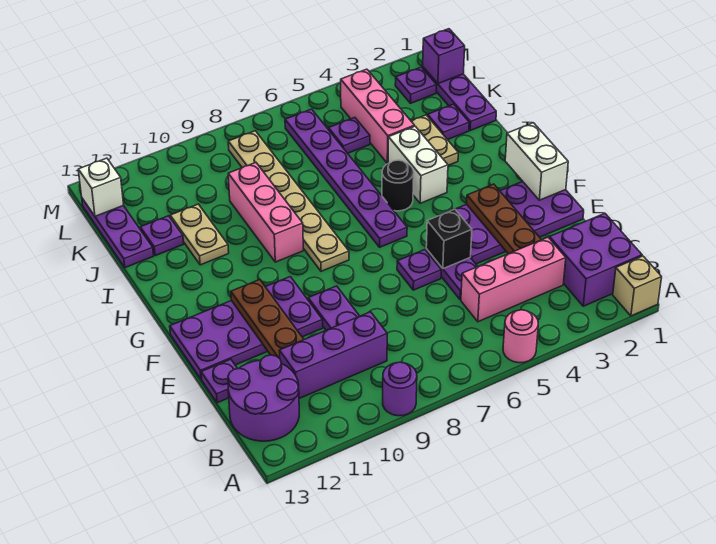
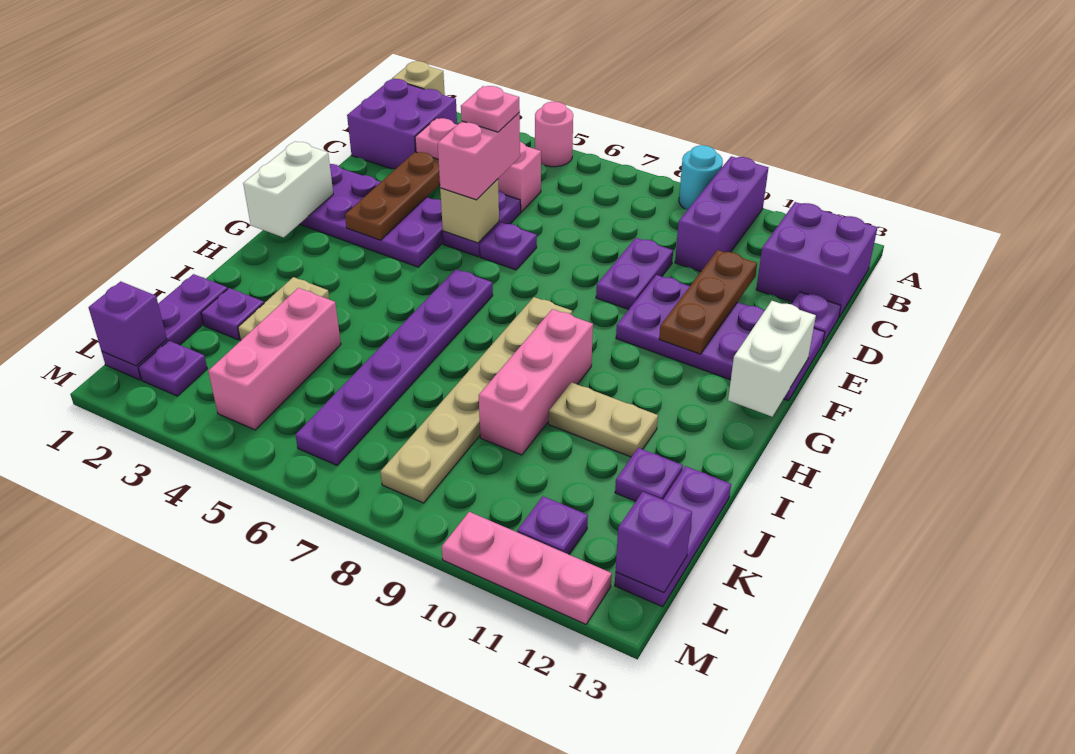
purple round brick A9 level 1 -> cyan round brick A9 level 1
purple round brick B12:C13 level 1 -> purple brick B12:C13 level 1
purple brick C9:C11 level 1 -> purple brick A10:C10 level 1
none -> pink brick D5:E5 level 3
none -> pink plate D5 level 4
black brick E5 level 2 -> tan brick E5 level 2
white brick H4:I4 level 1 -> white brick F13:G13 level 2
black round brick H5 level 1 -> none
tan plate I11:J11 level 1 -> tan plate I10:I11 level 1
purple plate K5 level 1 -> purple plate L11 level 1
white brick L13 level 2 -> purple brick L13 level 2
none -> pink plate M10:M12 level 1

